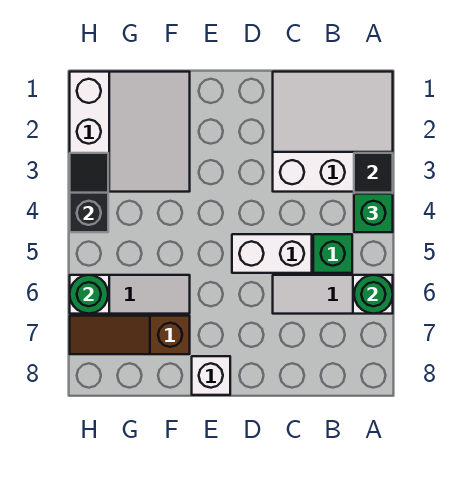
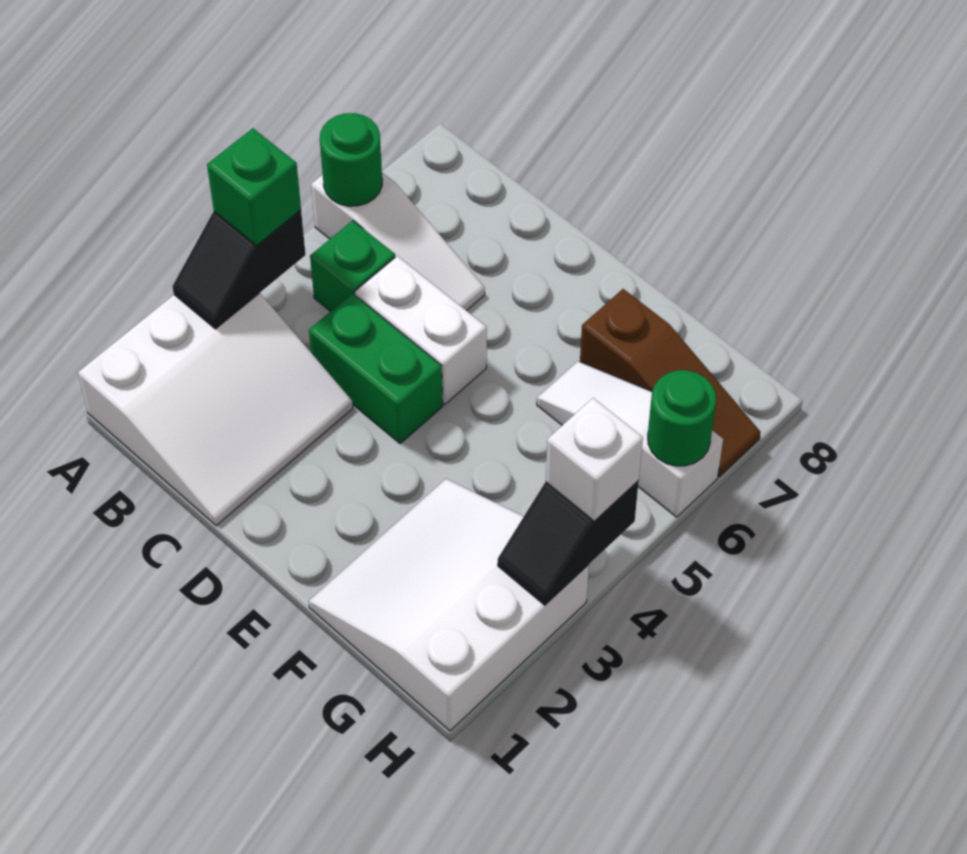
white slope A1:C3 level 1 top 3 -> white slope A1:C3 level 1 top A
none -> green brick C4:D4 level 1
white brick E8 level 1 -> white brick H4 level 3

